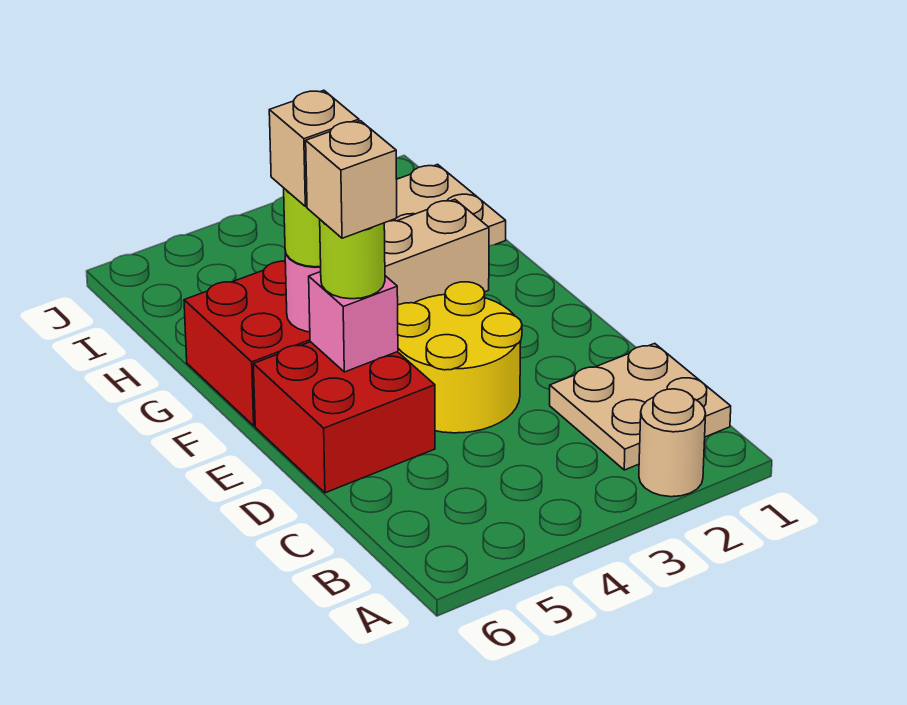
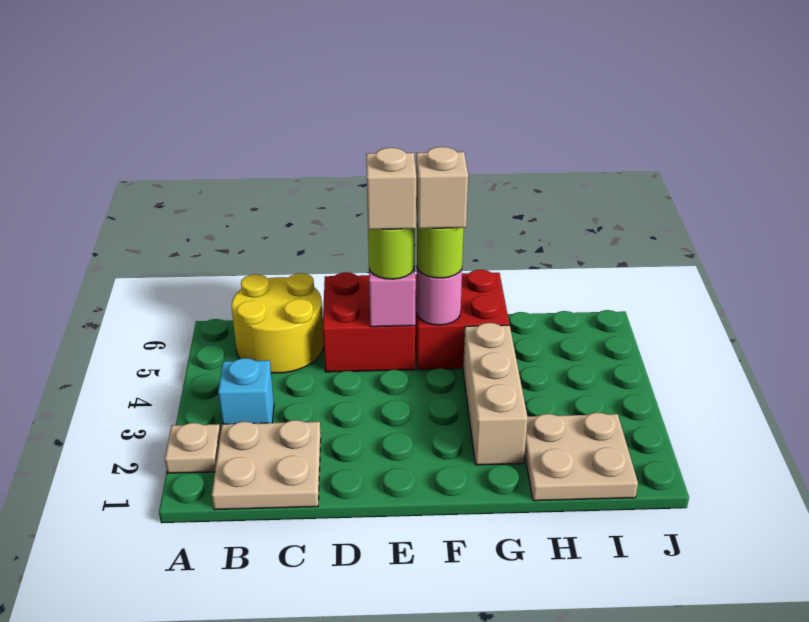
tan round brick A2 level 1 -> tan plate A2 level 1
none -> cyan brick B3 level 1
yellow round brick D3:E4 level 1 -> yellow round brick B5:C6 level 1

